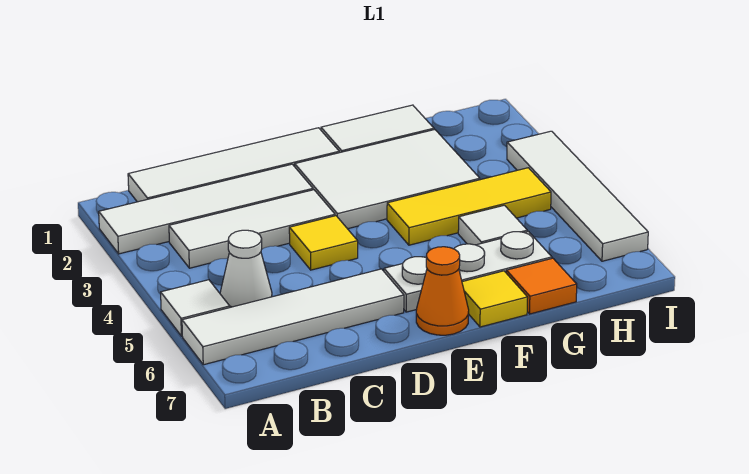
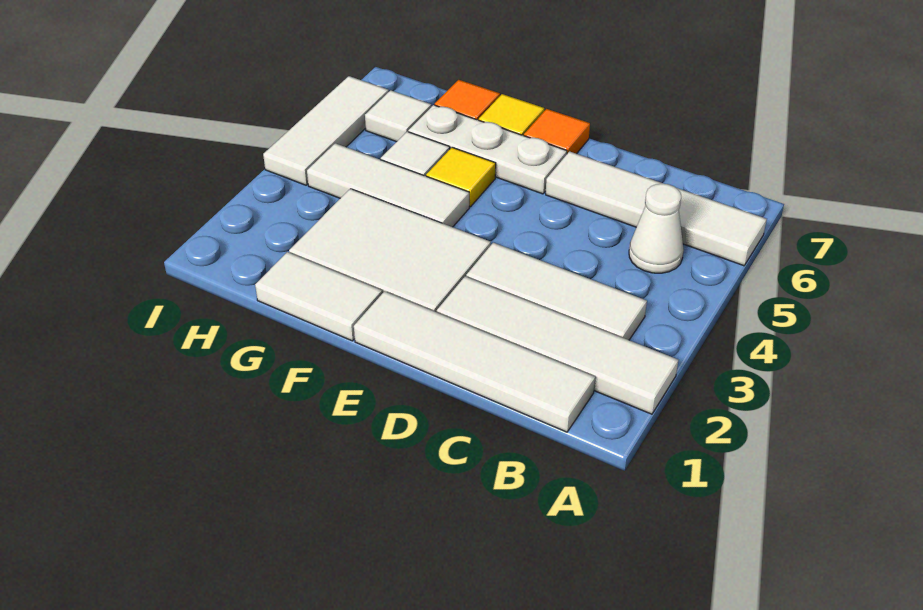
white tile A5 level 1 -> white tile H6 level 1
yellow tile D4 level 1 -> yellow tile F5 level 1
orange cone E7 level 1 -> orange tile E7 level 1
yellow tile F4:H4 level 1 -> white tile F4:H4 level 1
white tile I3:I6 level 1 -> white tile I4:I6 level 1

